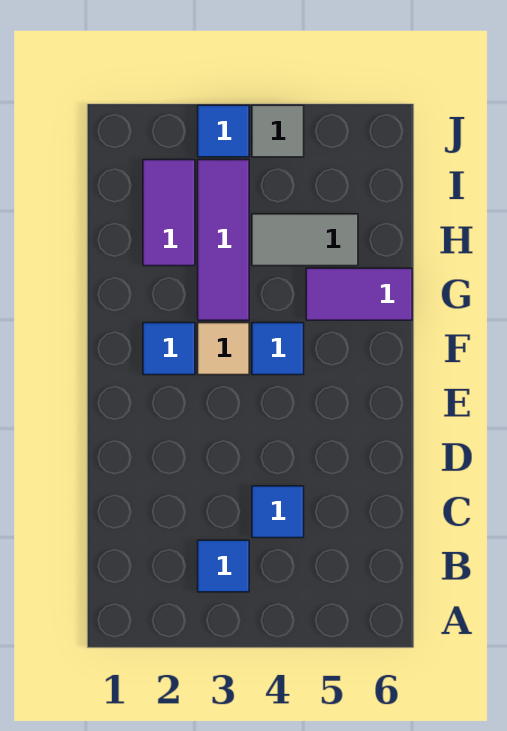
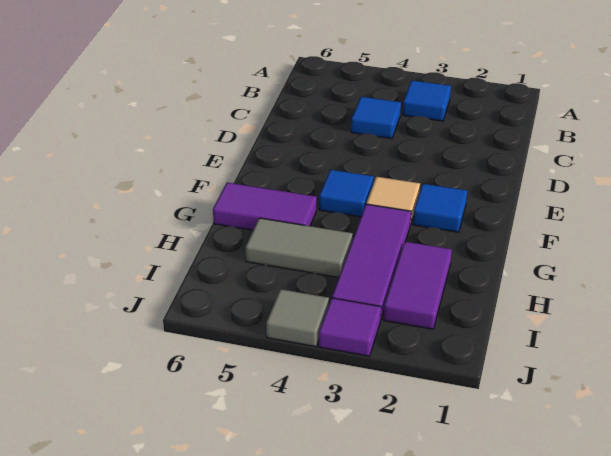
blue tile J3 level 1 -> purple tile J3 level 1

